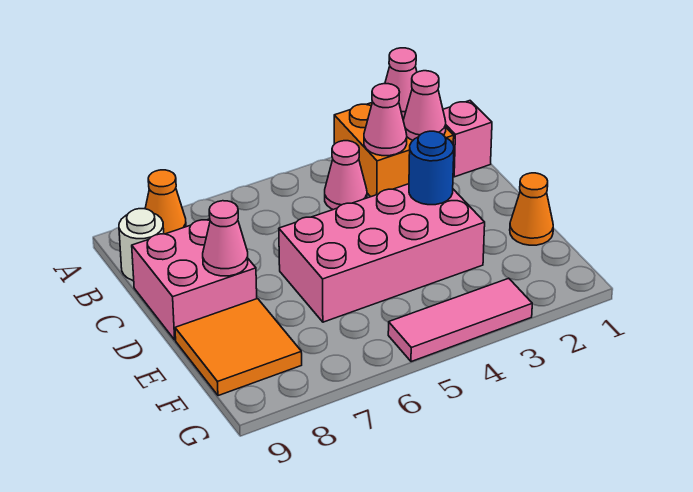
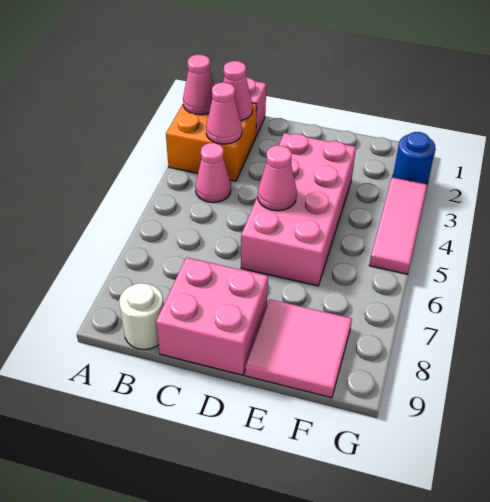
orange cone A8 level 1 -> none
blue round brick D3 level 2 -> blue round brick G2 level 1
pink cone D8 level 2 -> pink cone D5 level 2
orange cone E1 level 1 -> none
orange tile E8:F9 level 1 -> pink tile E8:F9 level 1

